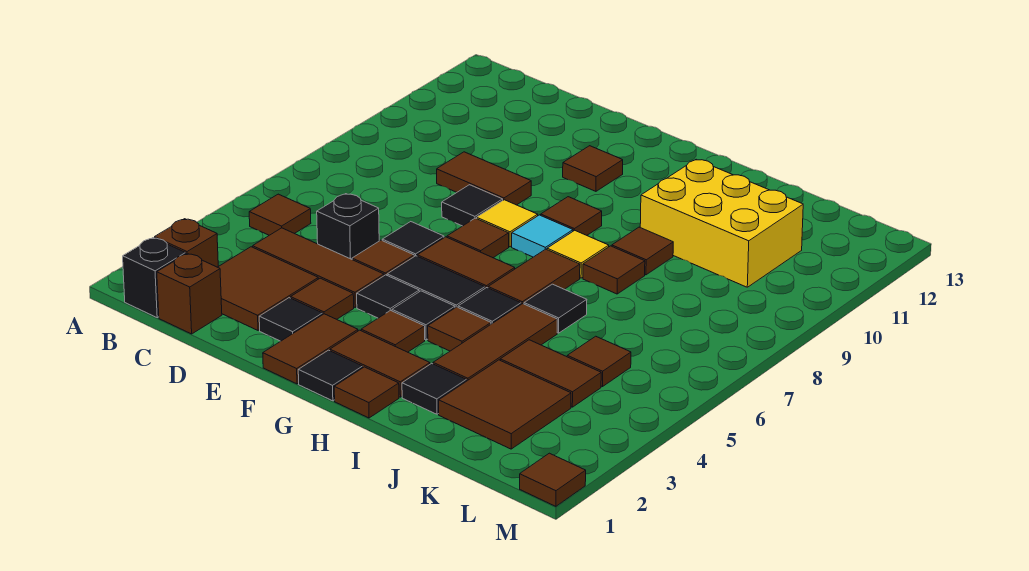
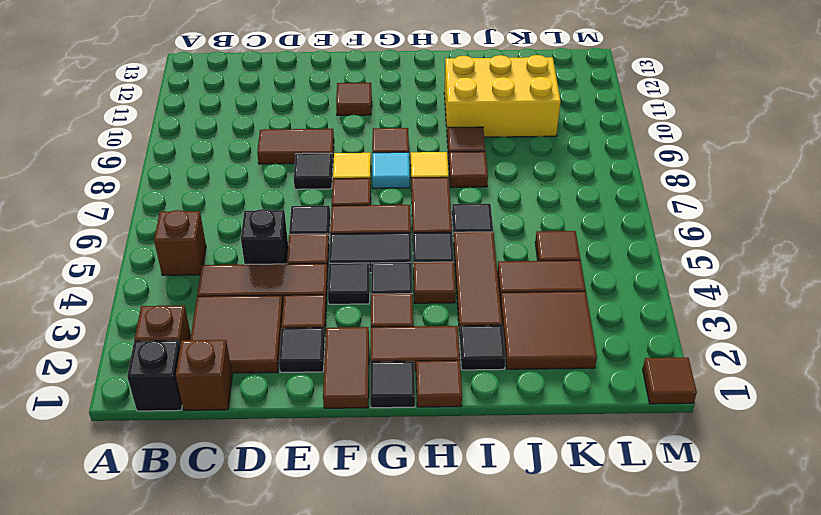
brown tile B5 level 1 -> brown brick B5 level 1

